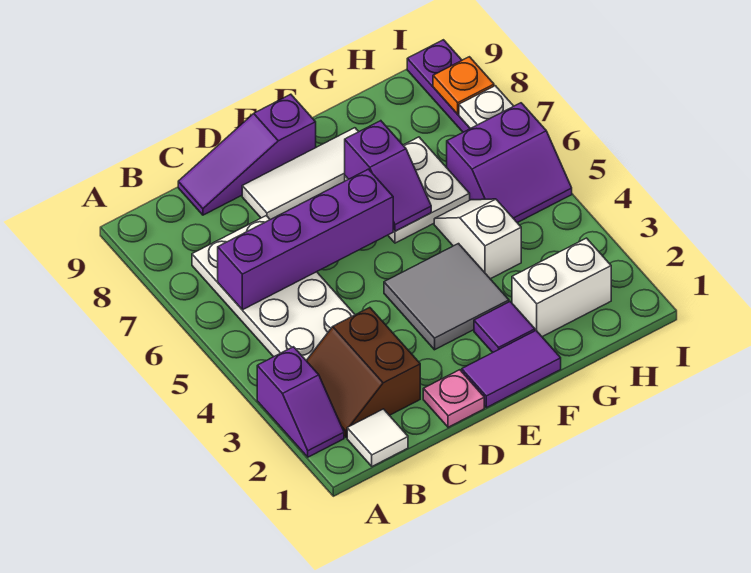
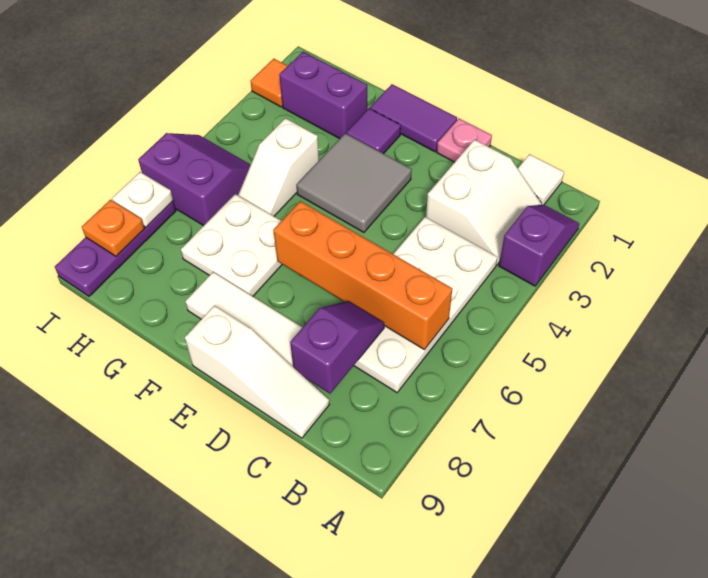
brown slope B2:C3 level 1 top C -> white slope B2:C3 level 1 top C
purple brick B6:E6 level 2 -> orange brick B6:E6 level 2
purple slope C9:E9 level 1 top E -> white slope C9:E9 level 1 top E
purple slope F6:F7 level 2 top 7 -> purple slope C7:C8 level 2 top 8
white brick G2:H2 level 1 -> purple brick G2:H2 level 1
none -> orange tile I2 level 1

